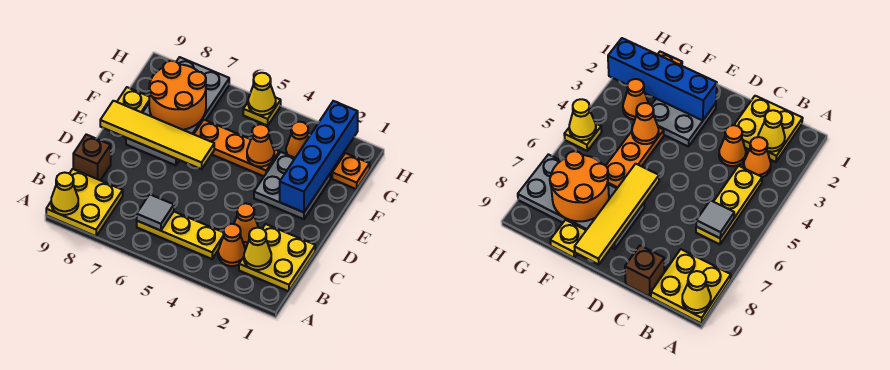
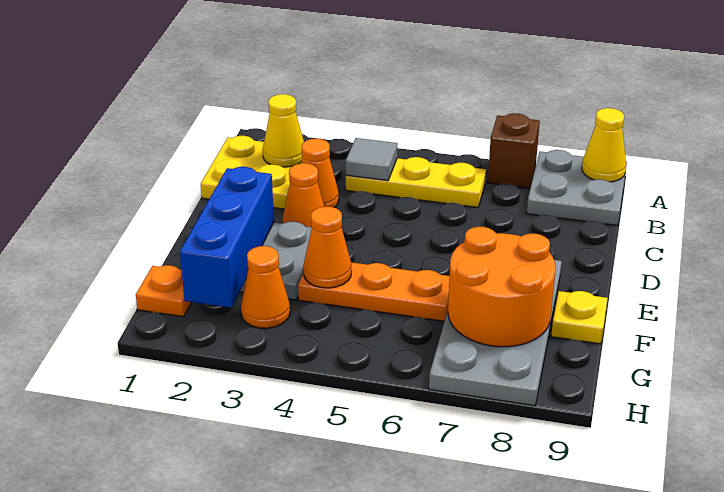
yellow plate A8:B9 level 1 -> grey plate A8:B9 level 1
orange cone B3 level 1 -> orange cone D3 level 1
grey tile B6 level 2 -> grey tile B4 level 2
brown brick C9 level 1 -> brown brick A7 level 1
blue brick E2:H2 level 2 -> blue brick E2:G2 level 2
yellow tile E6:E9 level 2 -> none
yellow plate H5 level 1 -> none
yellow cone H5 level 2 -> none

